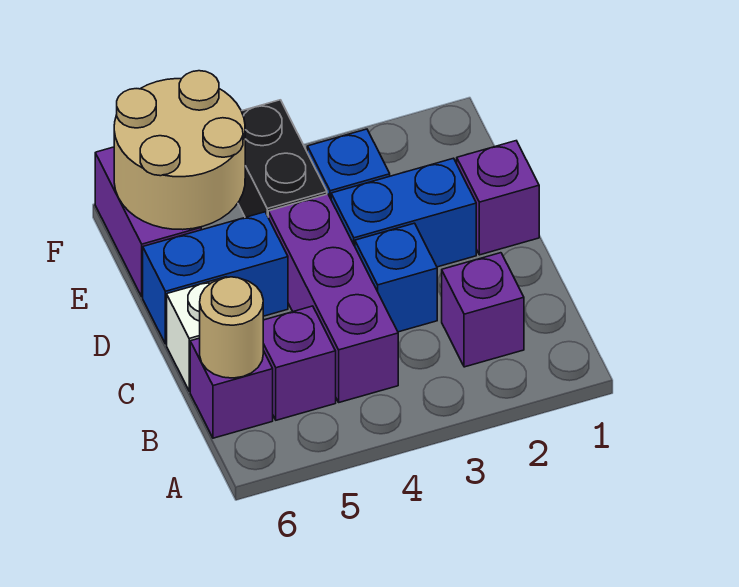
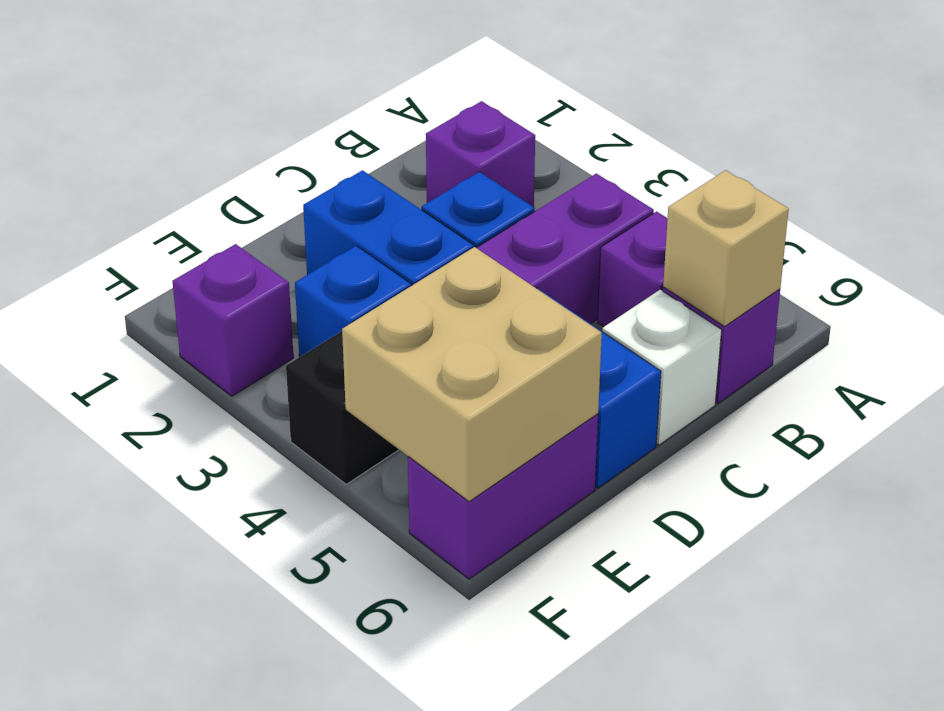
tan round brick B6 level 2 -> tan brick B6 level 2
purple brick D1 level 1 -> purple brick F2 level 1
tan round brick E5:F6 level 2 -> tan brick E5:F6 level 2

